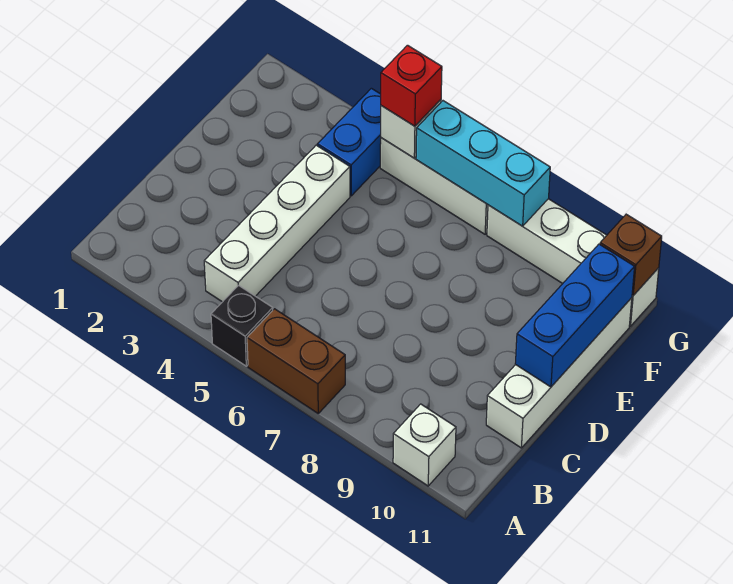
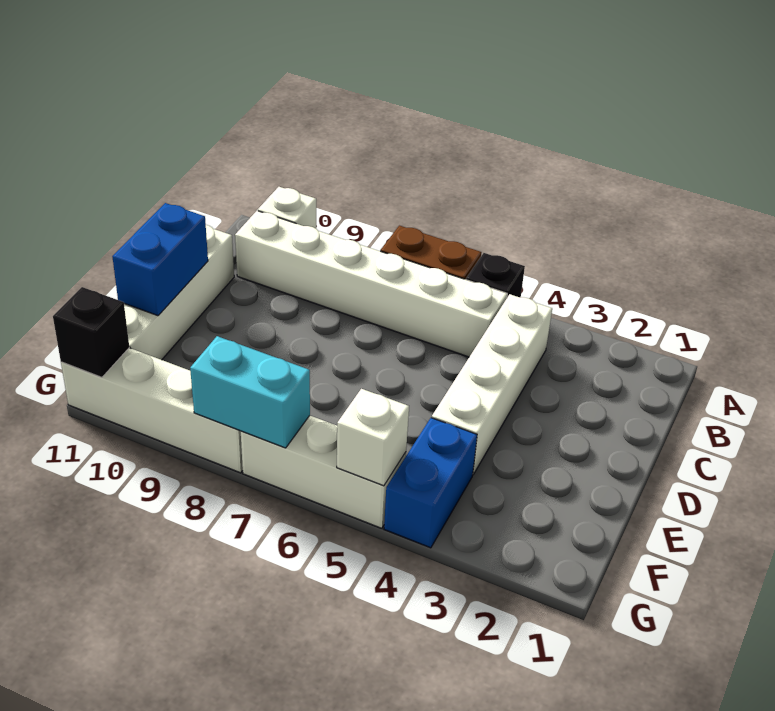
none -> white brick B5:B10 level 1
blue brick D11:F11 level 2 -> blue brick D11:E11 level 2
red brick G5 level 3 -> none
cyan brick G6:G8 level 2 -> cyan brick G7:G8 level 2
brown brick G11 level 2 -> black brick G11 level 2

